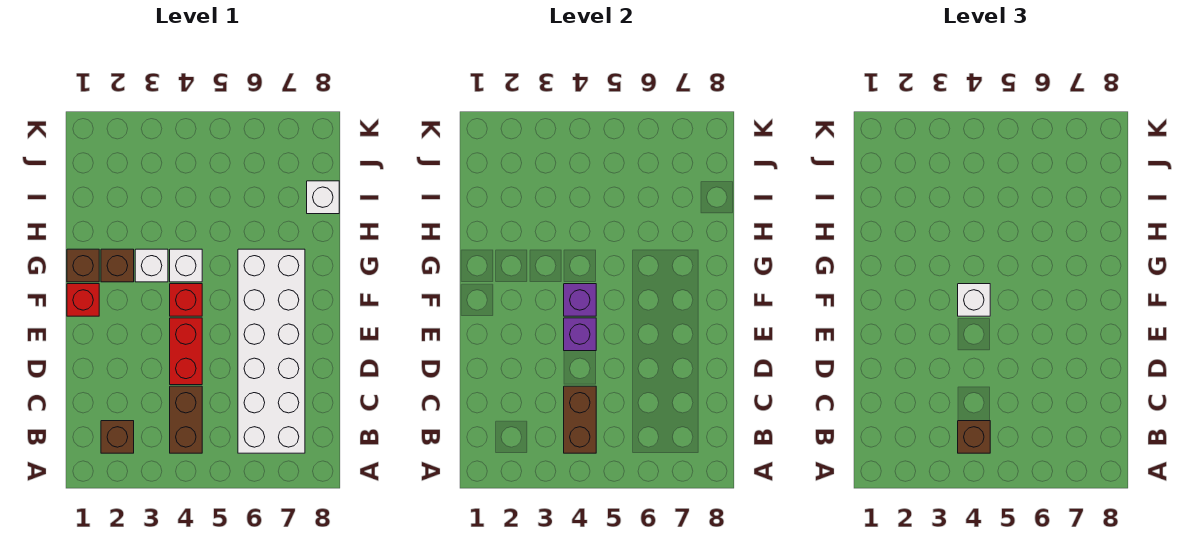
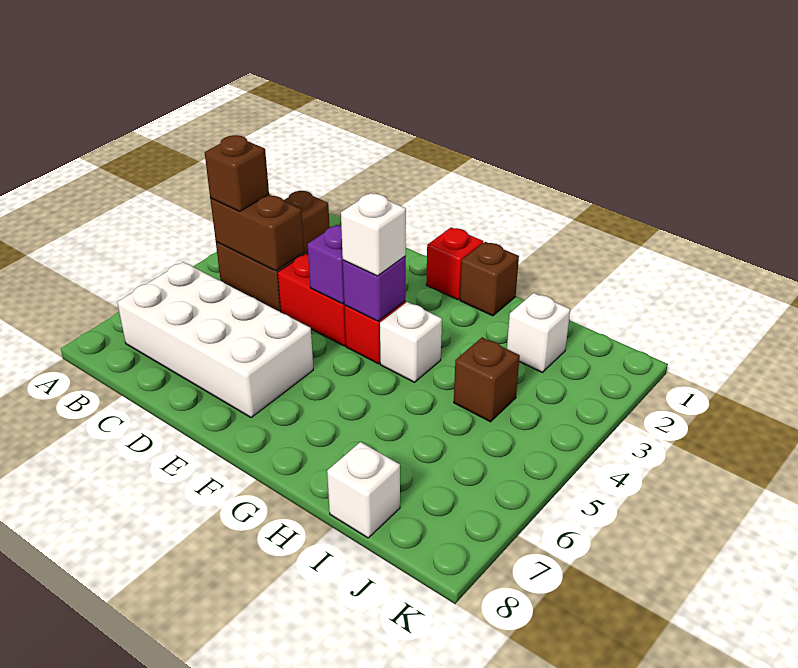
white brick B6:G7 level 1 -> white brick B6:E7 level 1
brown brick G2 level 1 -> brown brick I4 level 1
white brick G3 level 1 -> white brick I2 level 1

